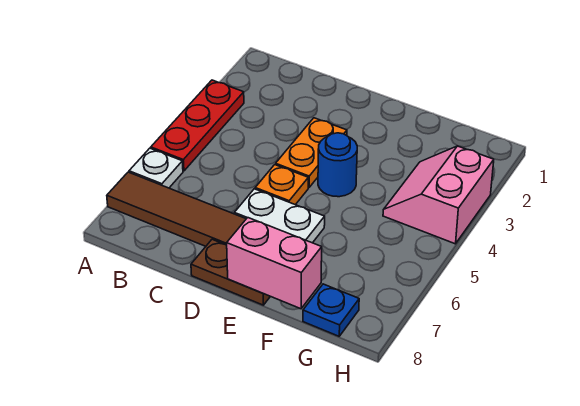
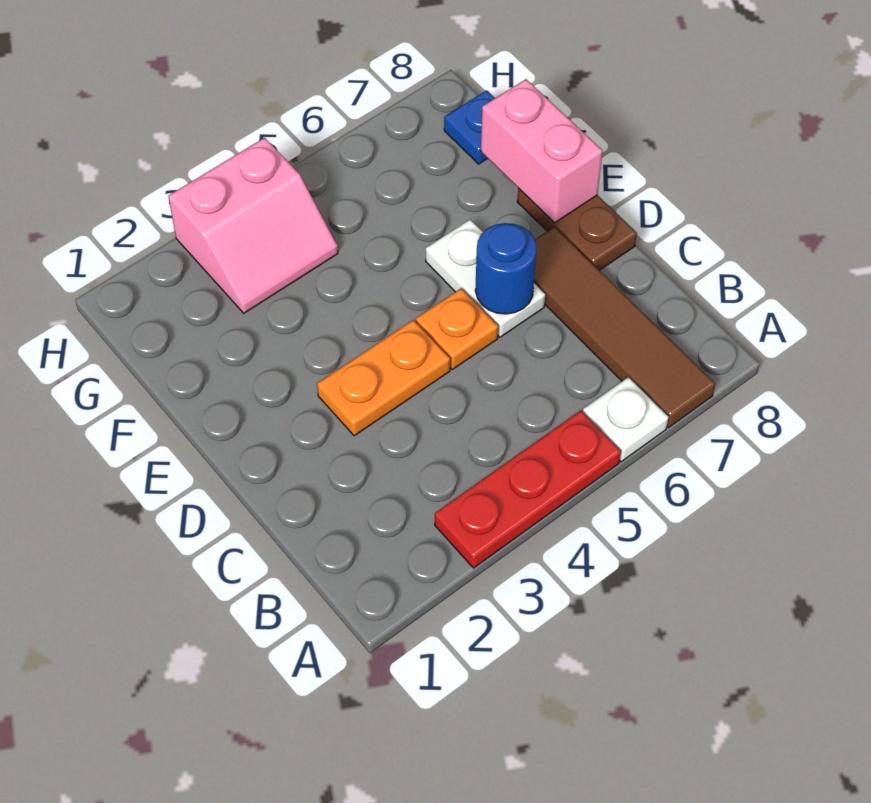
blue round brick E4 level 1 -> blue round brick D6 level 2

